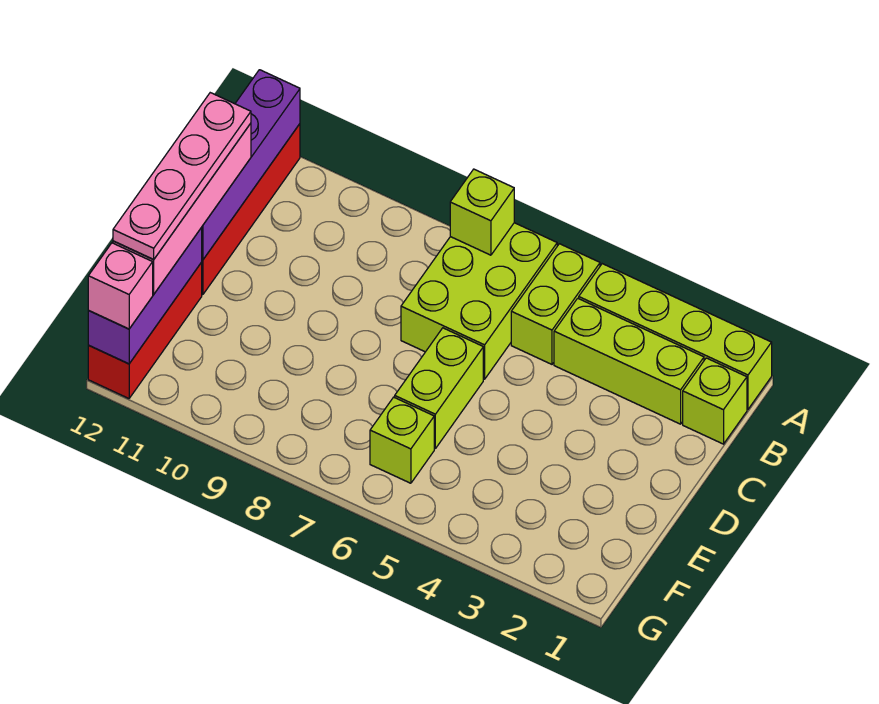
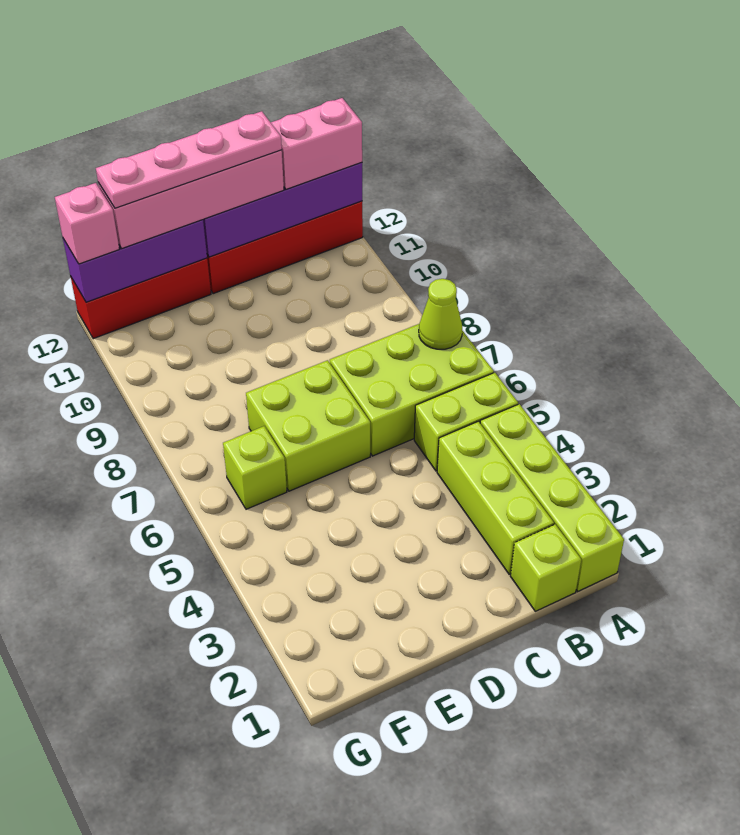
lime brick A7 level 2 -> lime cone A7 level 2
none -> pink brick A12:B12 level 3
lime brick D6:E6 level 1 -> lime brick D6:E7 level 1

